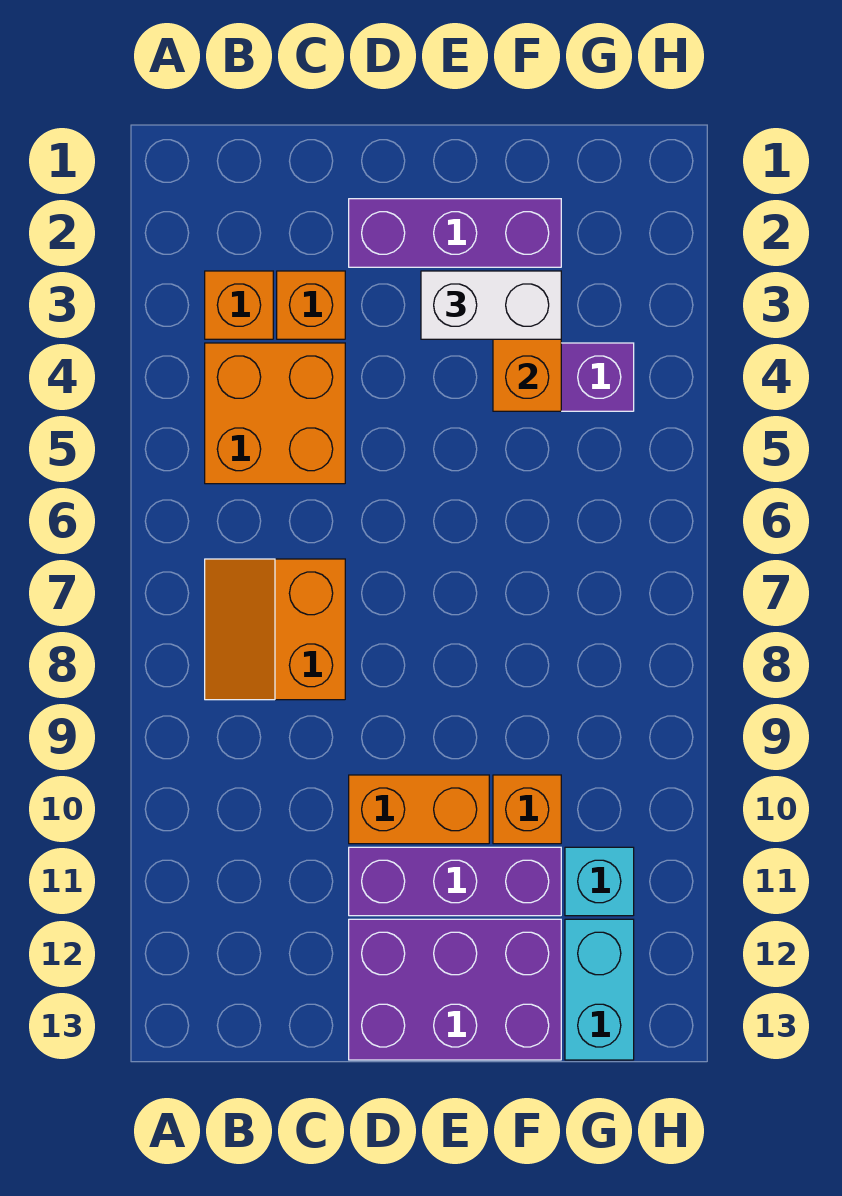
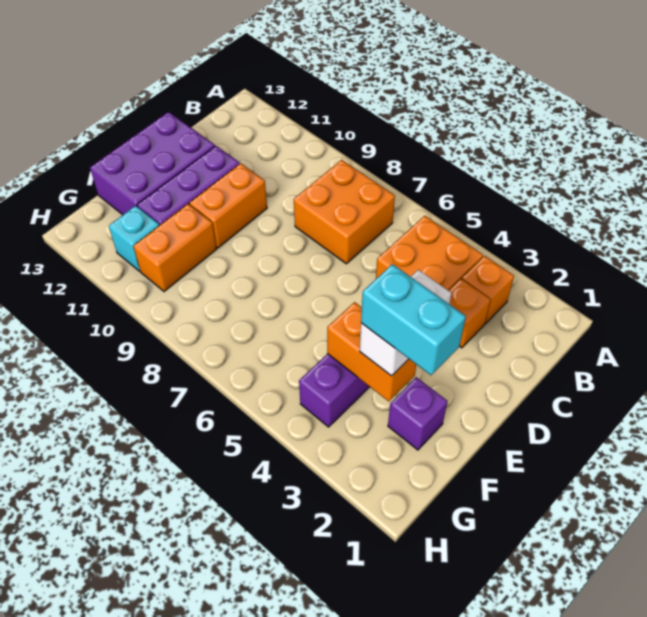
orange slope B7:C8 level 1 top C -> orange brick B7:C8 level 1
purple brick D2:F2 level 1 -> purple brick F2 level 1
orange brick F10 level 1 -> orange brick F10:G10 level 1
cyan brick G12:G13 level 1 -> cyan brick F2:F3 level 4

